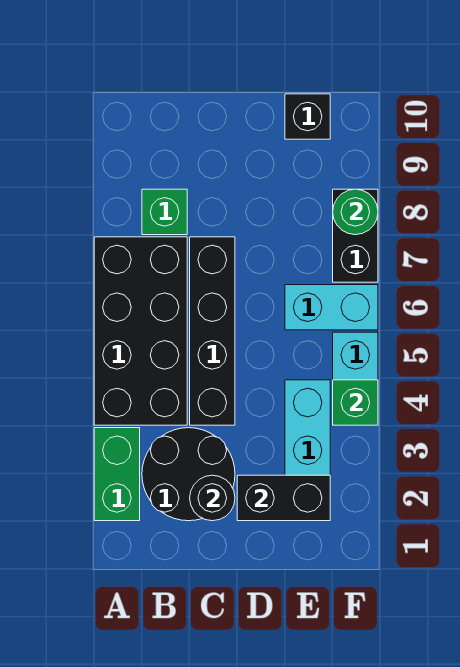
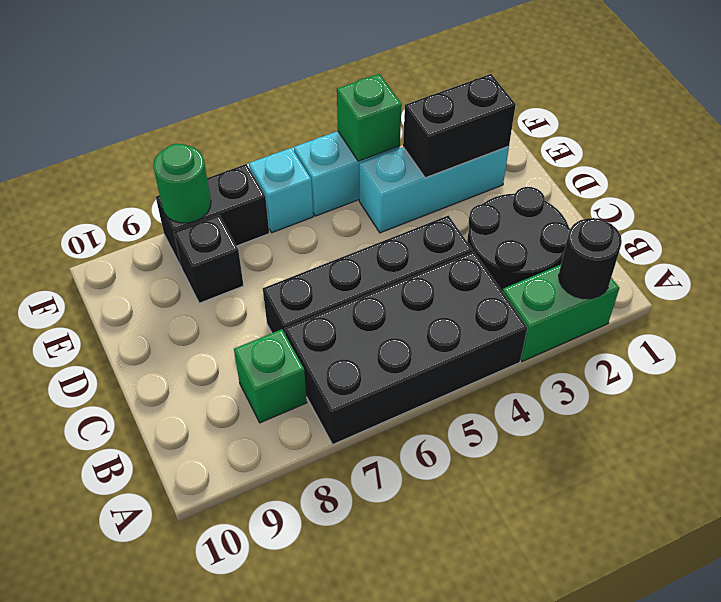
black round brick C2 level 2 -> black round brick A2 level 2
black brick D2:E2 level 2 -> black brick E2:E3 level 2
cyan brick E6:F6 level 1 -> cyan brick F6 level 1
black brick E10 level 1 -> black brick E8 level 1

